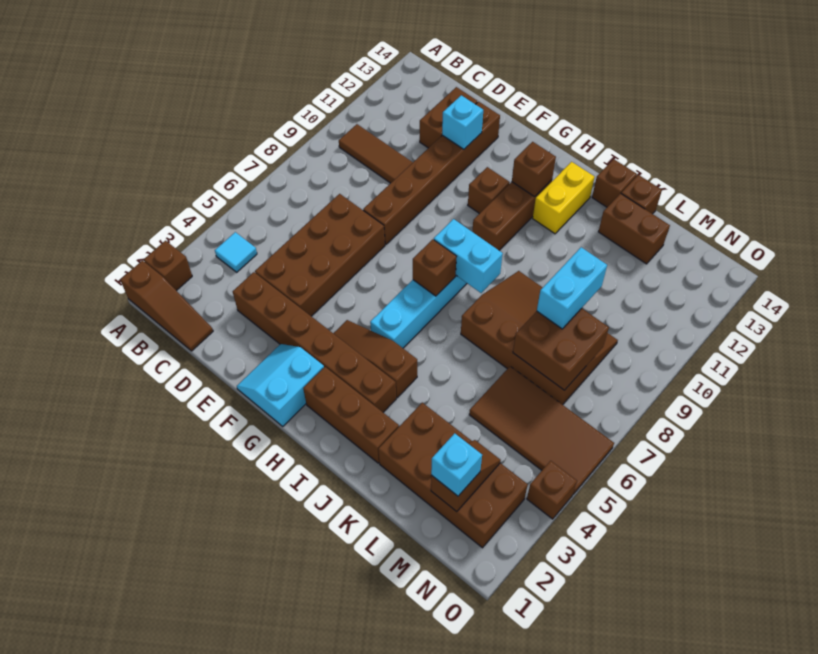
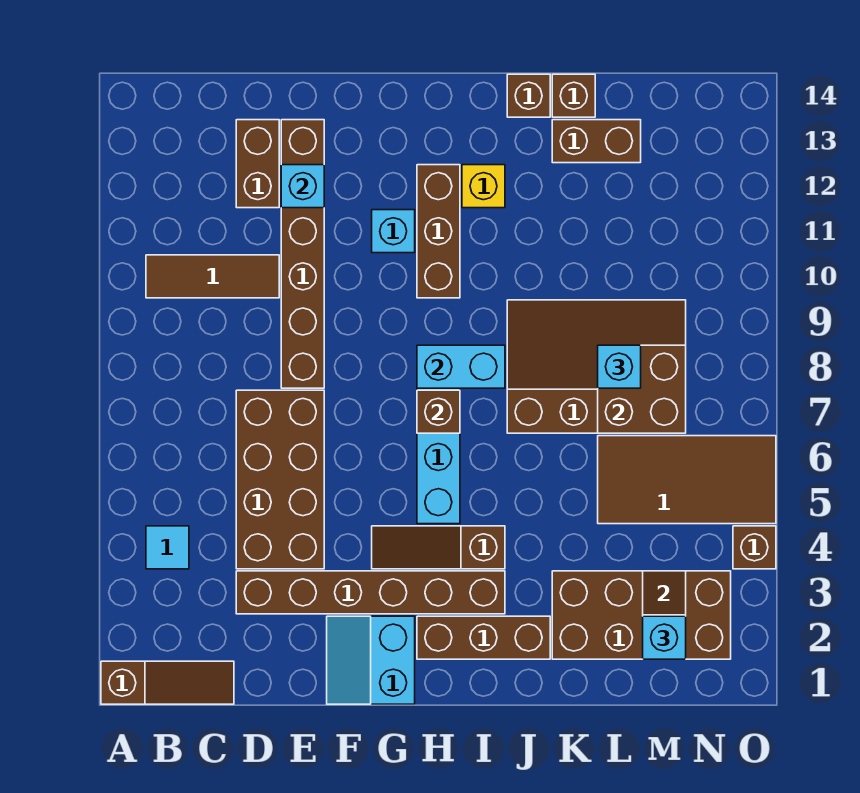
brown brick A2 level 1 -> none
brown brick G11 level 1 -> cyan brick G11 level 1
brown brick H12 level 2 -> none
yellow brick I12:I13 level 1 -> yellow brick I12 level 1
cyan brick L8:L9 level 3 -> cyan brick L8 level 3

